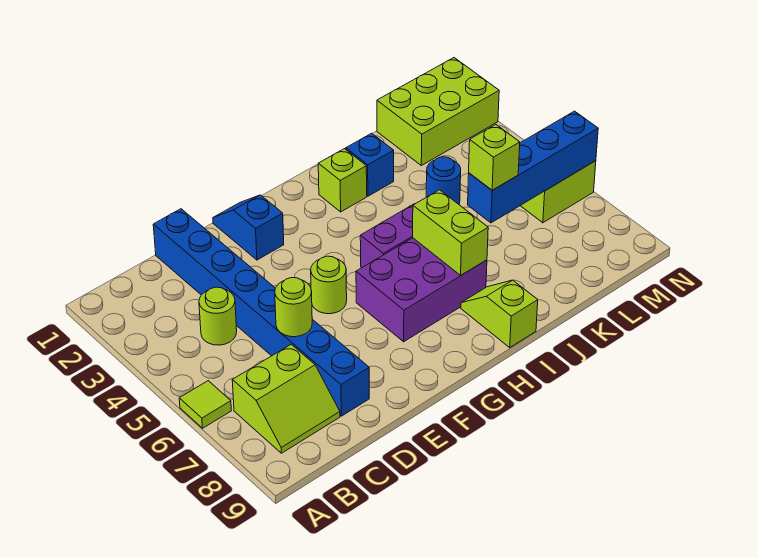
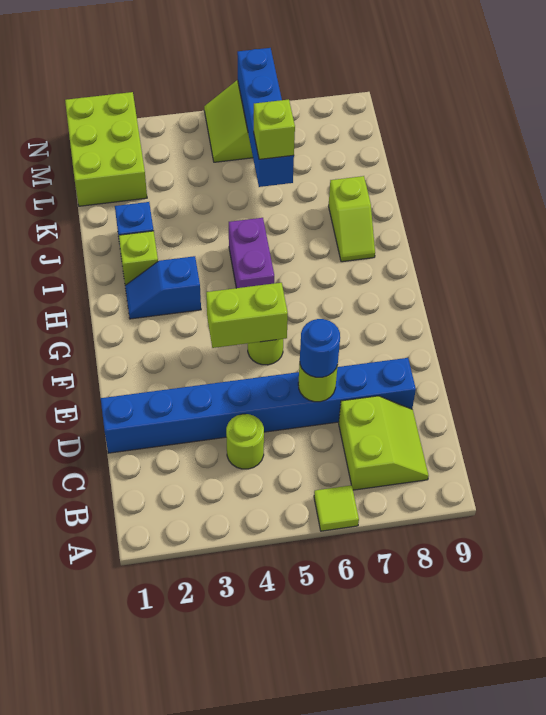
blue slope F1:F2 level 1 top 2 -> blue slope H2:H3 level 1 top 3
purple brick G6:I7 level 1 -> none
lime brick I6:I7 level 2 -> lime brick F4:F5 level 2
lime slope I8:I9 level 1 top 9 -> lime slope I8:J8 level 1 top J
blue round brick K4 level 1 -> blue round brick D6 level 3

